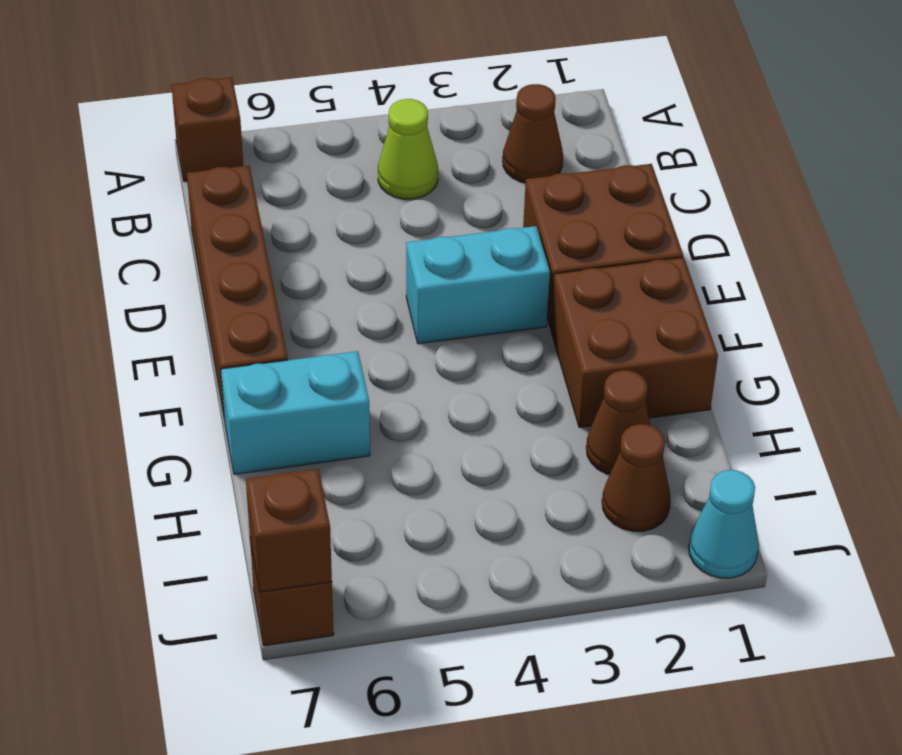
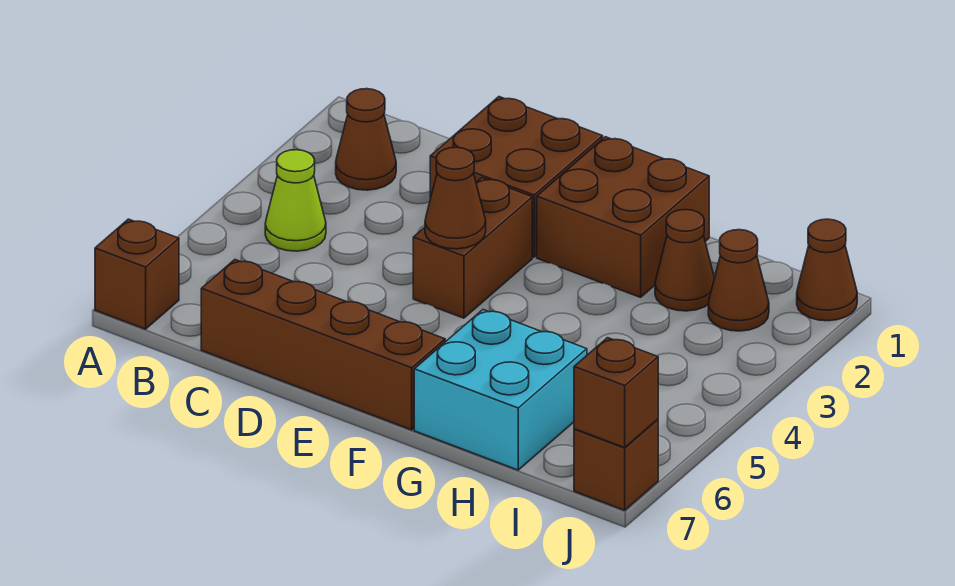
cyan brick E3:E4 level 1 -> brown brick E3:E4 level 1
none -> brown cone E4 level 2
cyan brick G6:G7 level 1 -> cyan brick G6:H7 level 1
cyan cone J1 level 1 -> brown cone J1 level 1

